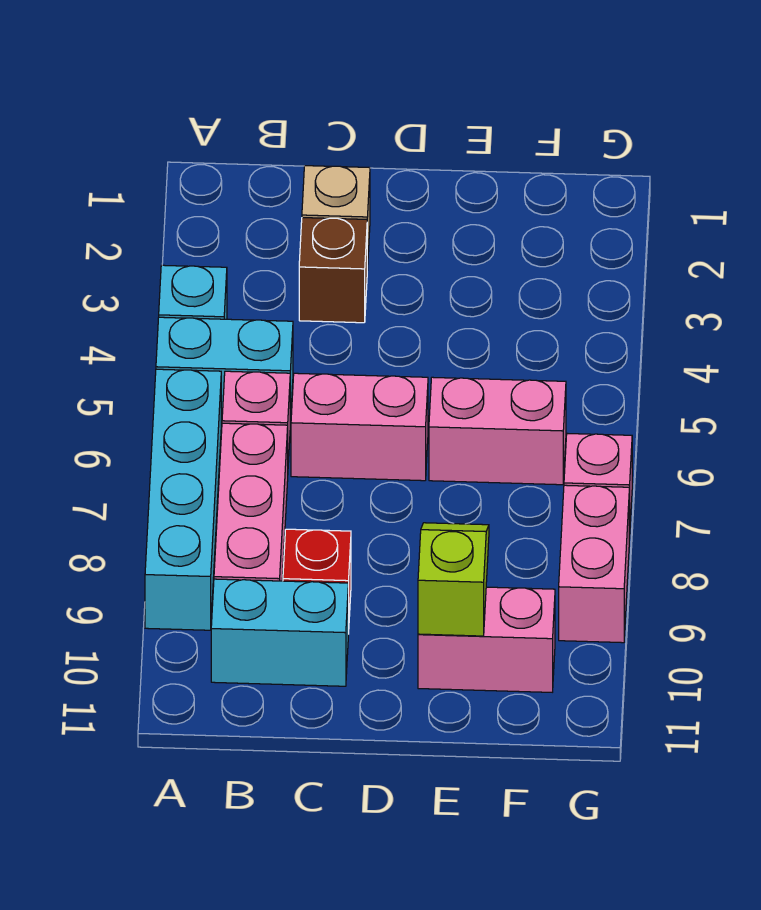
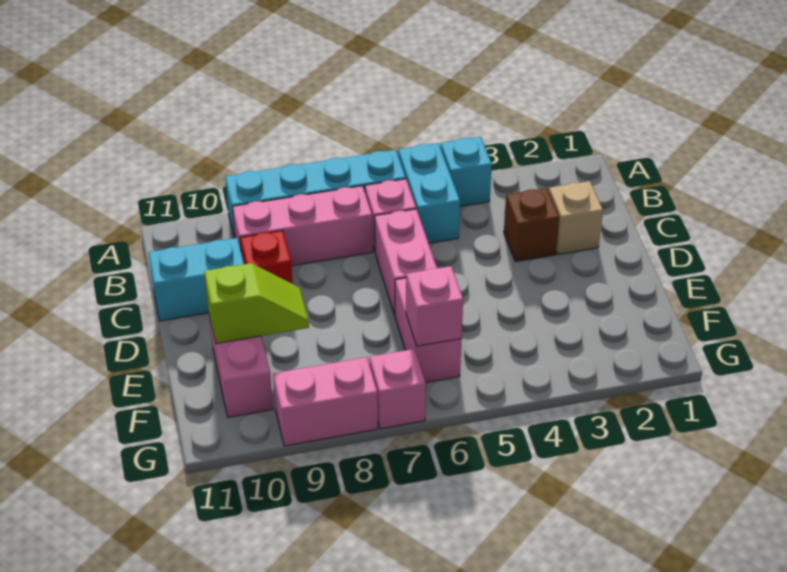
cyan brick B10:C10 level 1 -> cyan brick C10:C11 level 1
none -> pink brick F6 level 2

